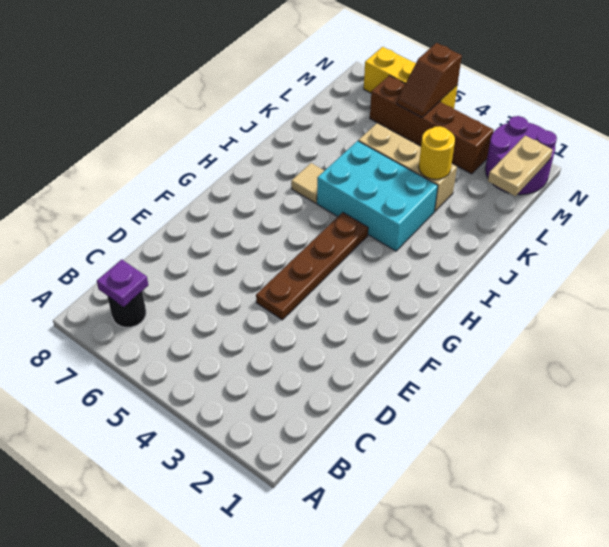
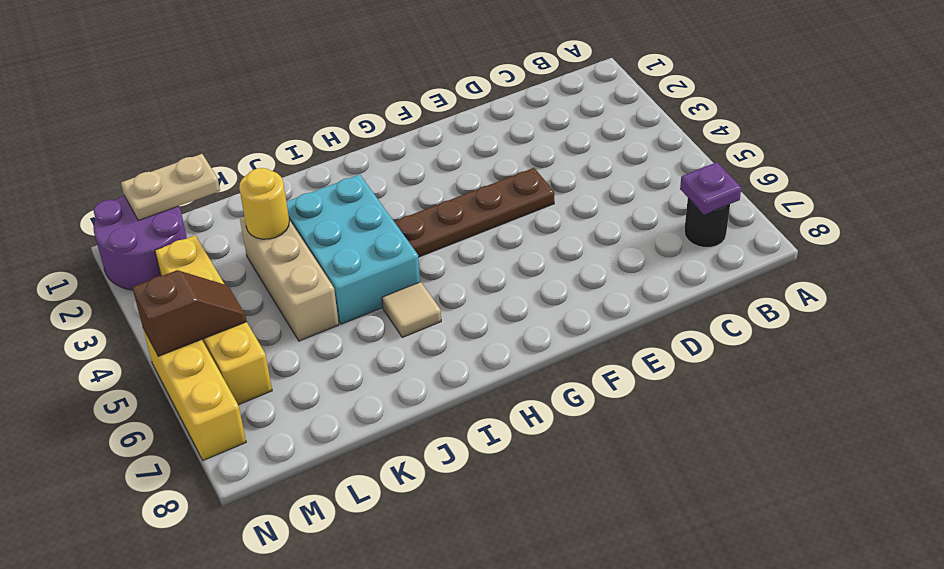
brown brick M3:M6 level 1 -> yellow brick M3:M6 level 1

